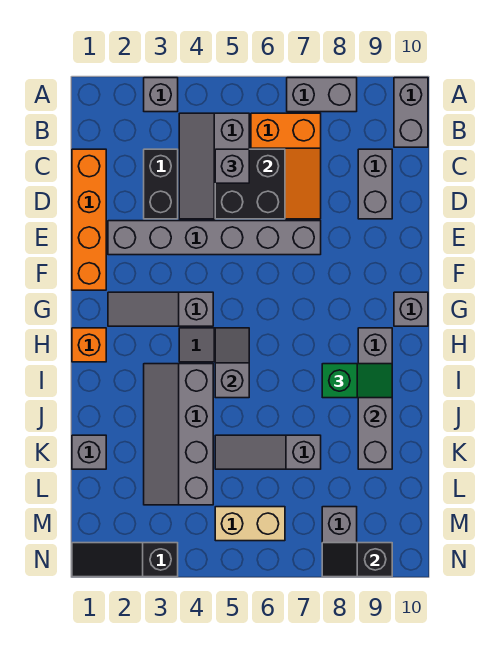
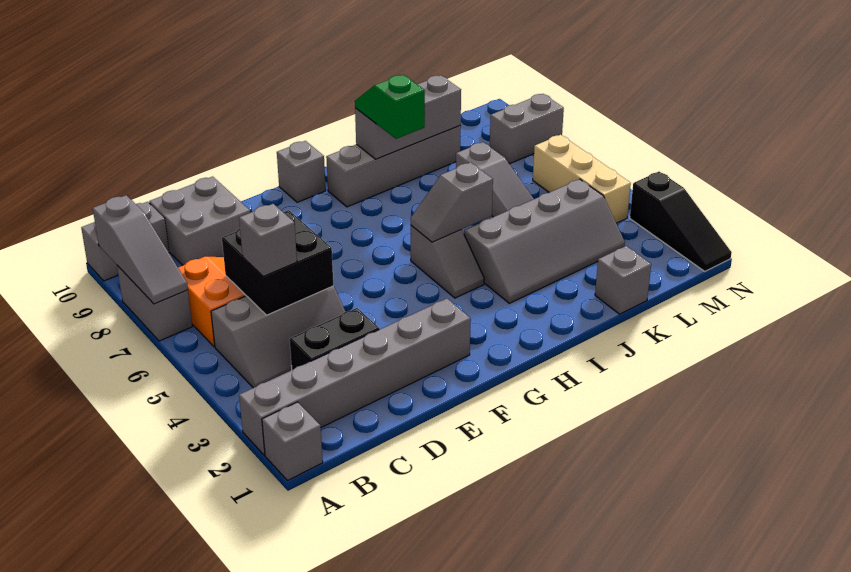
grey brick A3 level 1 -> grey brick A1 level 1
orange brick C1:F1 level 1 -> none
grey brick C9:D9 level 1 -> grey brick C9:D10 level 1
grey brick E2:E7 level 1 -> grey brick A2:F2 level 1
grey slope G2:G4 level 1 top 4 -> grey slope A7:A9 level 2 top 9
orange brick H1 level 1 -> none
tan brick M5:M6 level 1 -> tan brick M4:M6 level 1
black slope N8:N9 level 2 top 9 -> none

